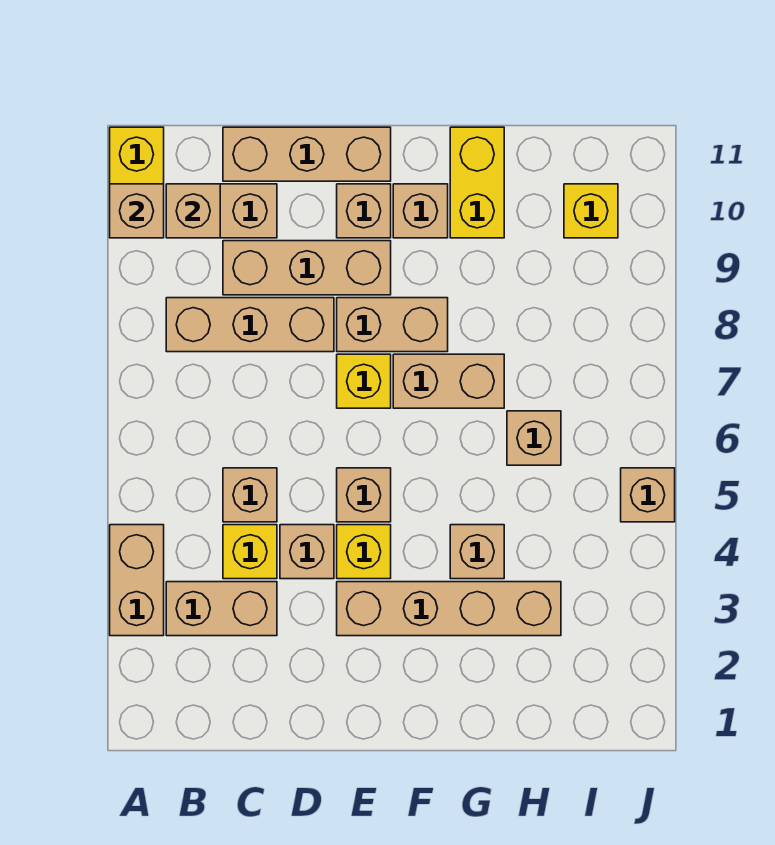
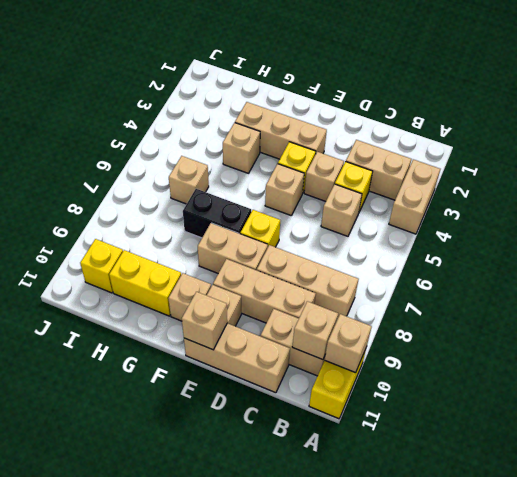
tan brick E3:H3 level 1 -> tan brick E3:G3 level 1
tan brick F7:G7 level 1 -> black brick F7:G7 level 1
yellow brick G10:G11 level 1 -> yellow brick G10:H10 level 1
tan brick J5 level 1 -> tan brick E11 level 2

